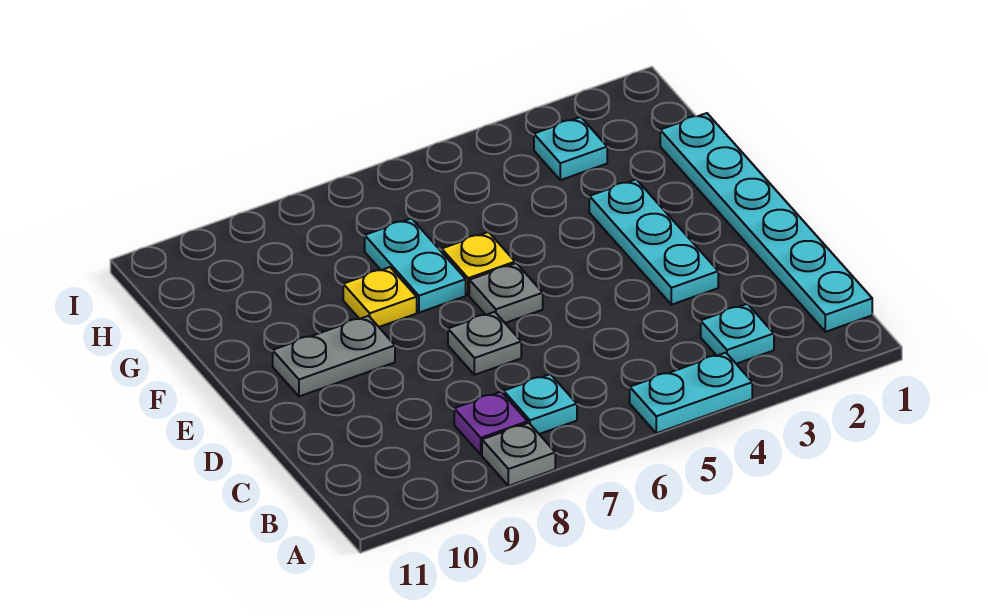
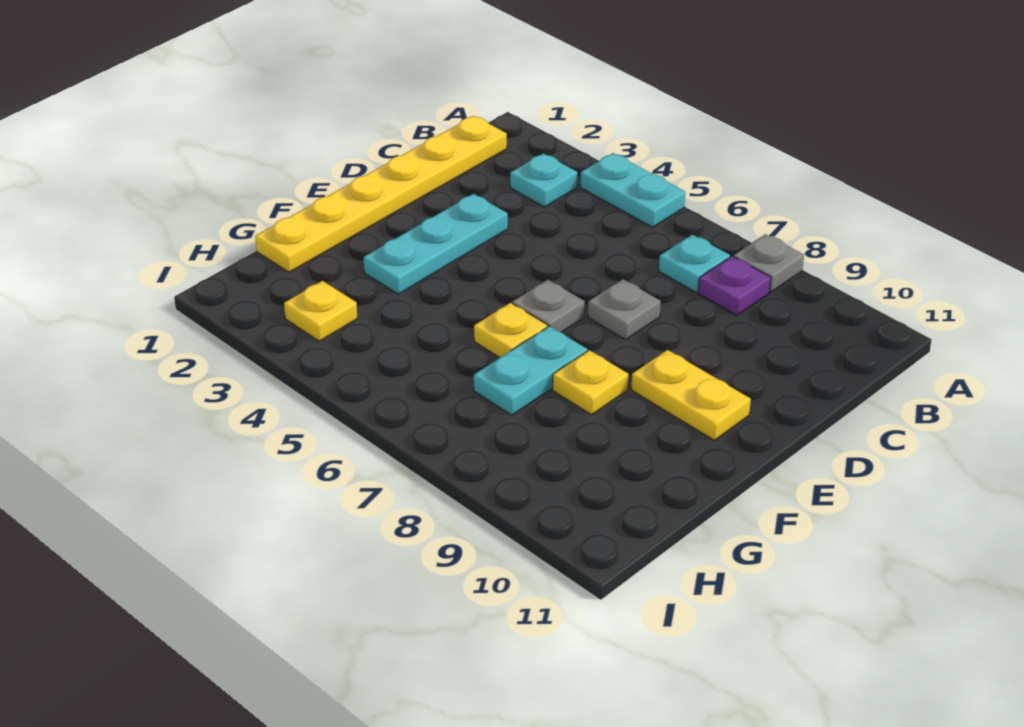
cyan plate B1:G1 level 1 -> yellow plate B1:G1 level 1
grey plate E9:E10 level 1 -> yellow plate E9:E10 level 1
cyan plate H3 level 1 -> yellow plate H3 level 1

